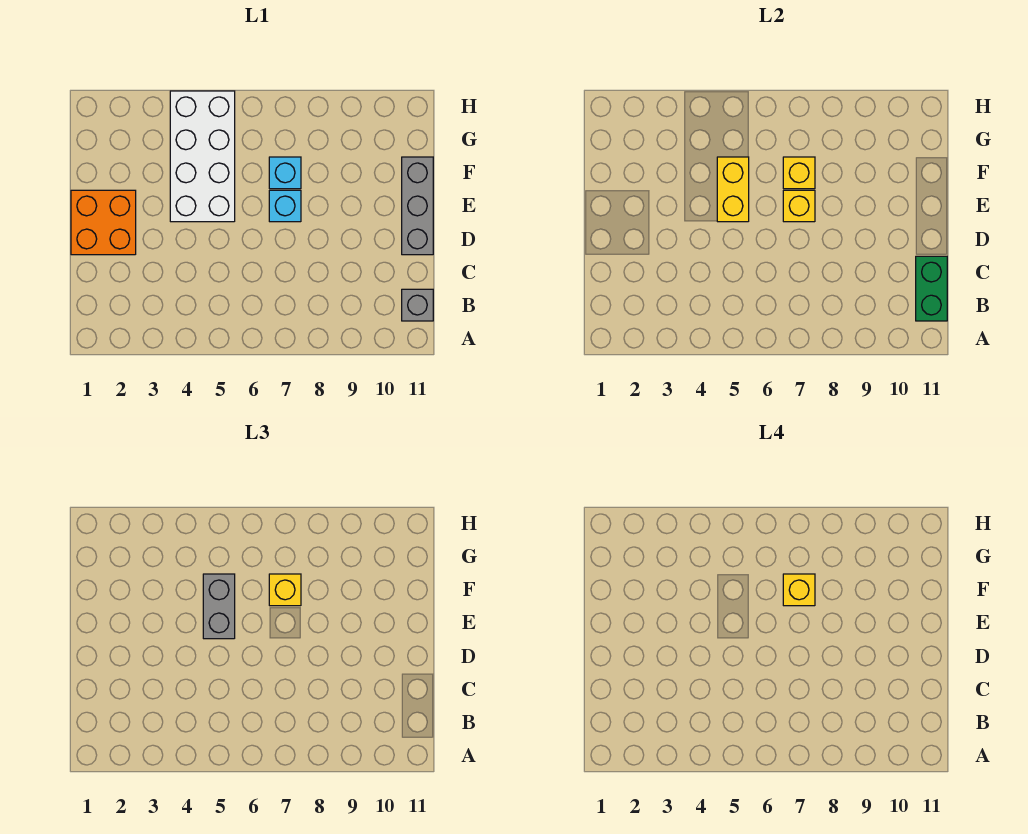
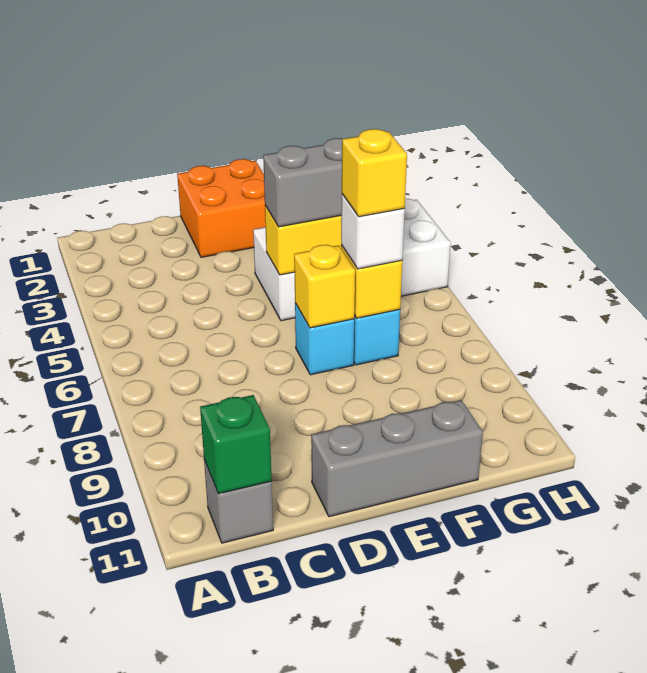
green brick B11:C11 level 2 -> green brick B11 level 2
yellow brick F7 level 3 -> white brick F7 level 3

